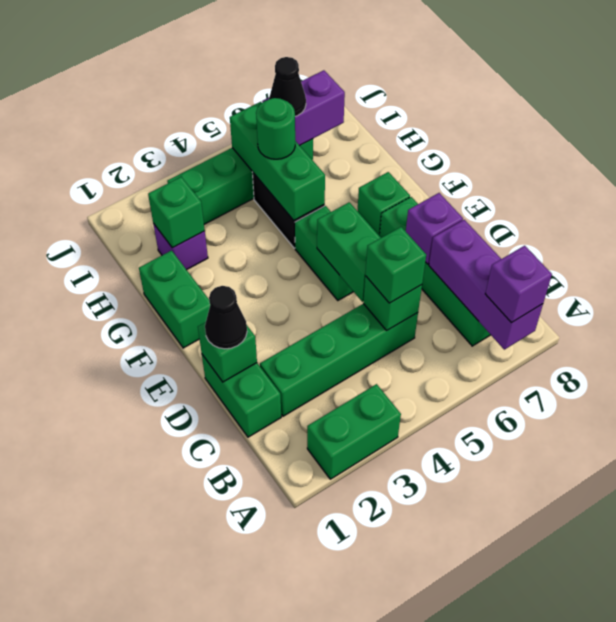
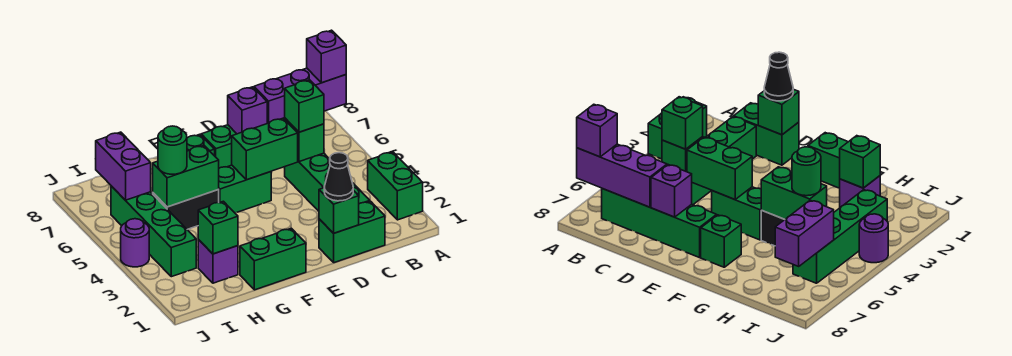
green brick G5:I5 level 2 -> green brick G5:H5 level 2
black cone I6 level 3 -> none
none -> purple round brick J4 level 1

